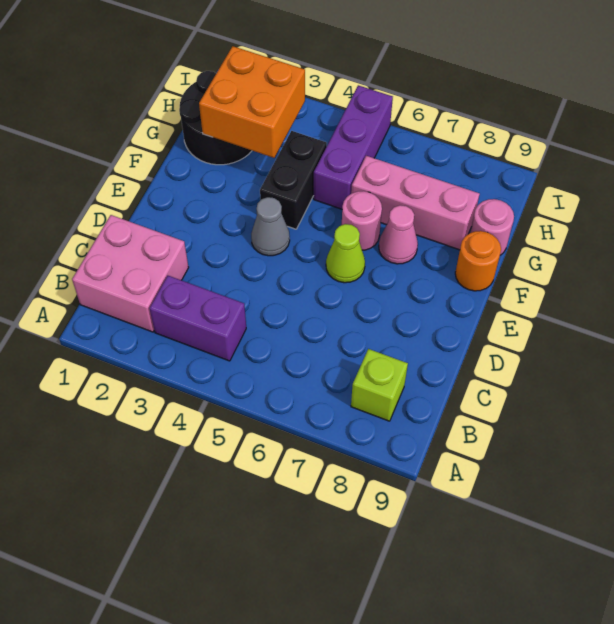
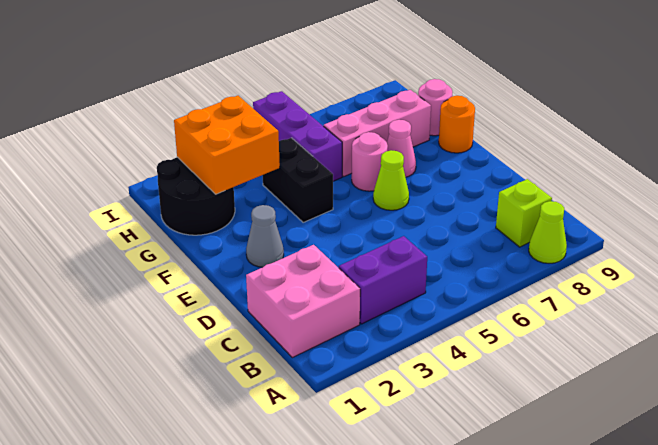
none -> lime cone A8 level 1
grey cone E4 level 1 -> grey cone E2 level 1

